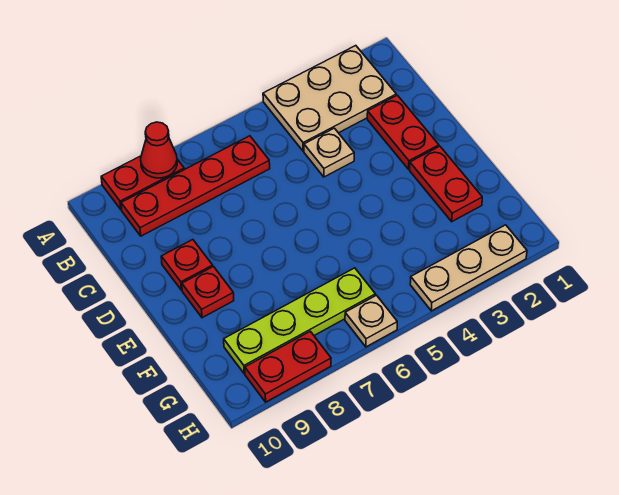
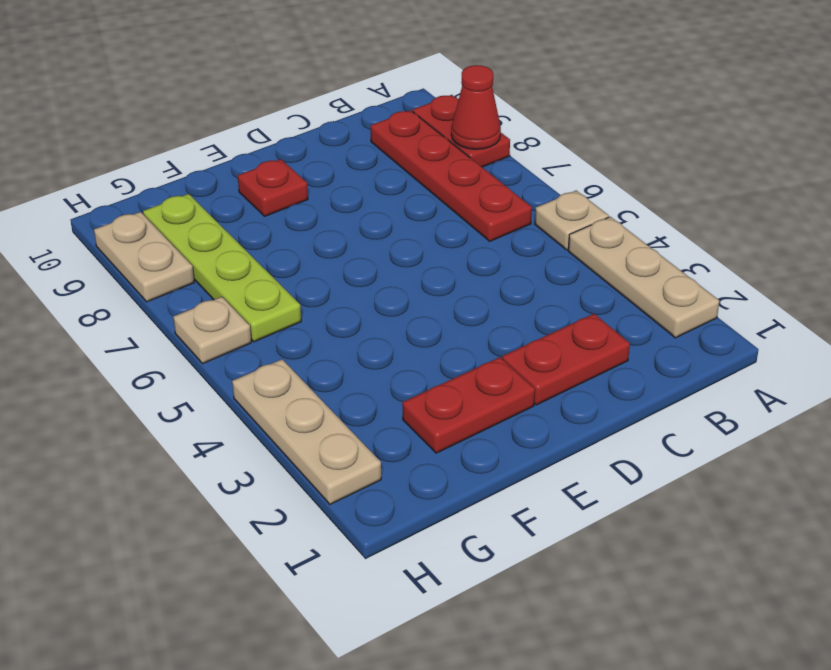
tan plate A2:B4 level 1 -> tan plate A2:A4 level 1
tan plate C4 level 1 -> tan plate A5 level 1
red plate D9 level 1 -> none
red plate H8:H9 level 1 -> tan plate H8:H9 level 1

